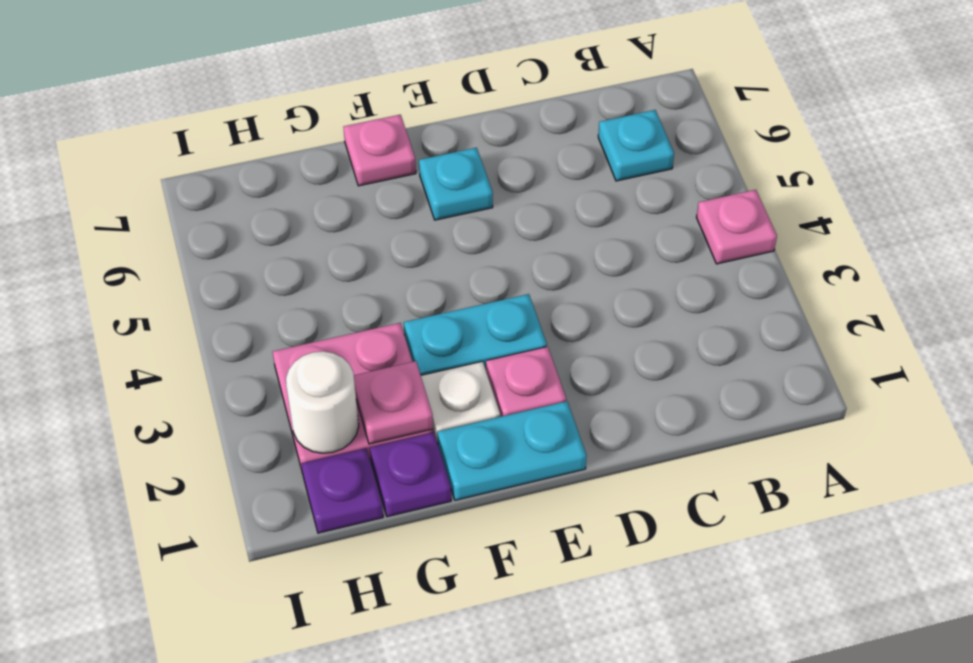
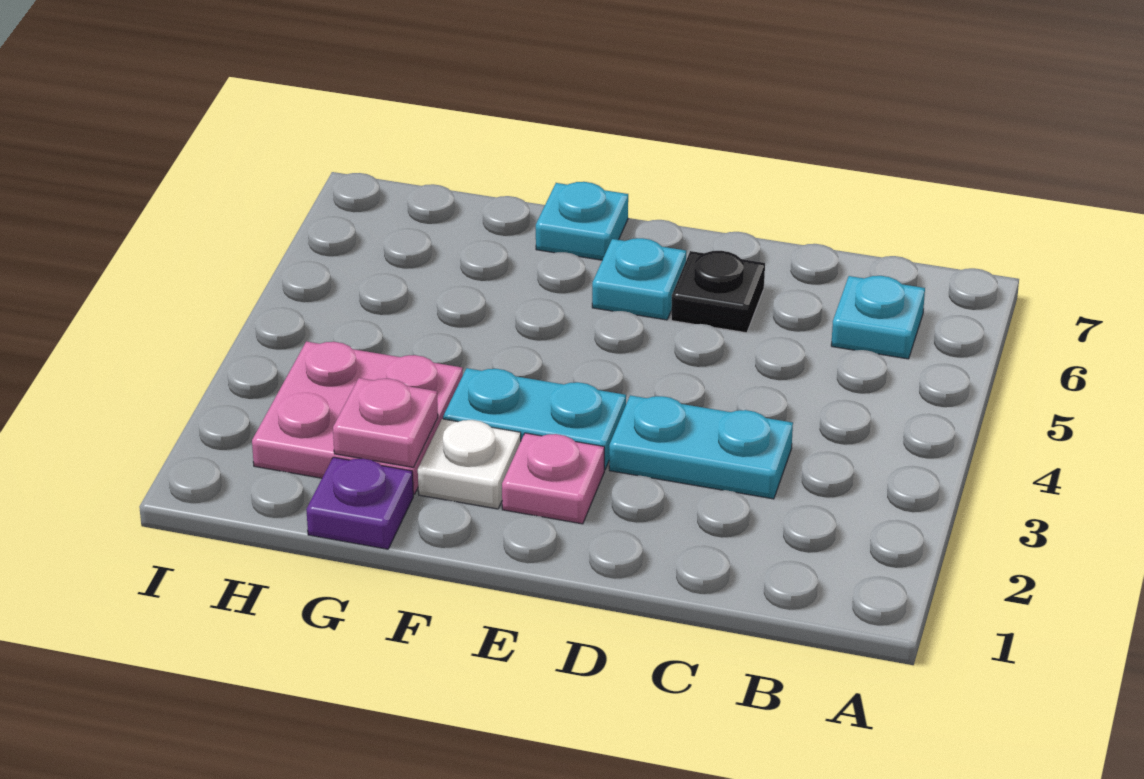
pink plate A4 level 1 -> none
none -> black plate D6 level 1
cyan plate E1:F1 level 1 -> cyan plate C3:D3 level 1
pink plate F7 level 1 -> cyan plate F7 level 1
purple plate H1 level 1 -> none
white round brick H2 level 2 -> none

